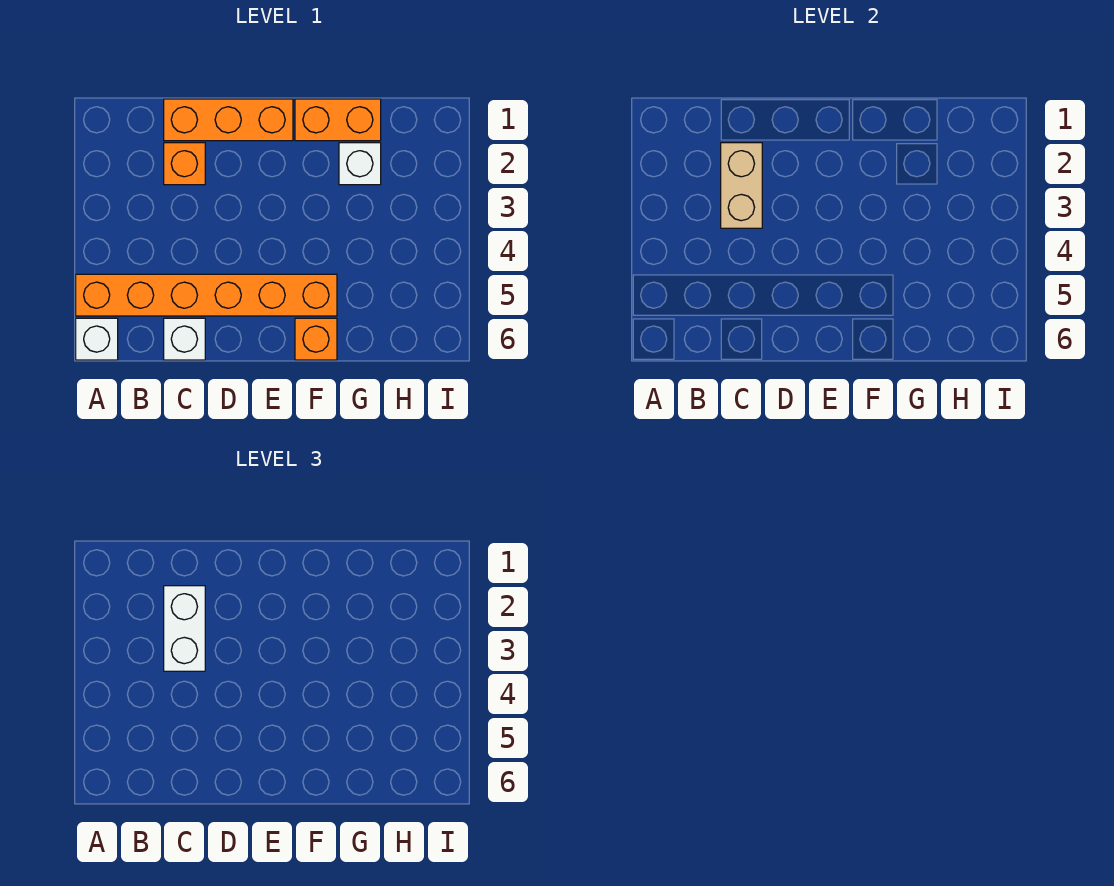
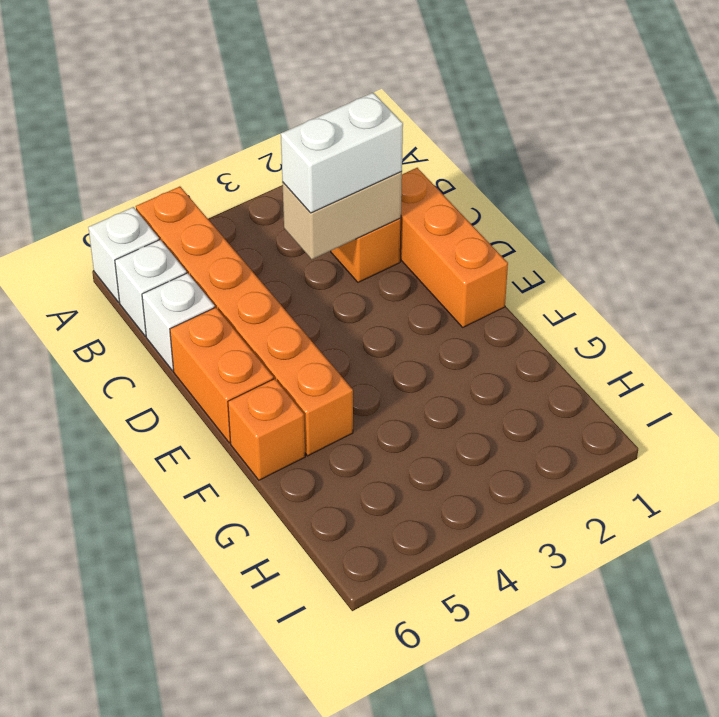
orange brick F1:G1 level 1 -> orange brick D6:E6 level 1
white brick G2 level 1 -> white brick B6 level 1

